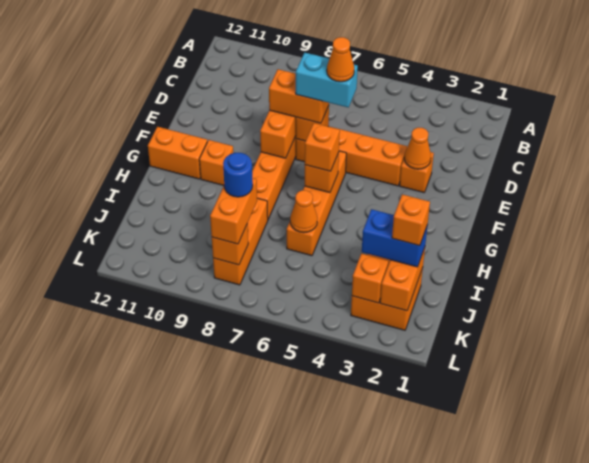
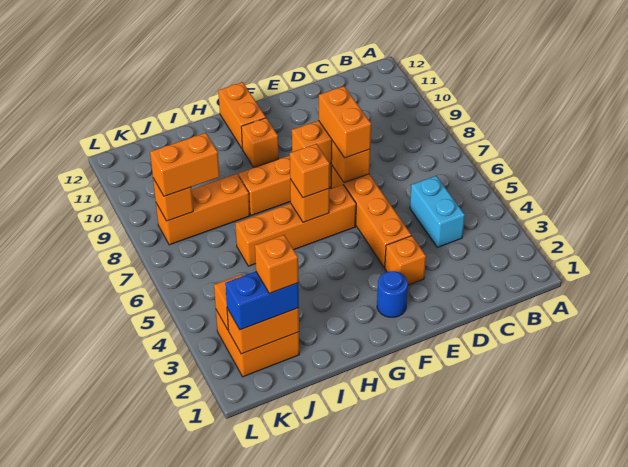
orange cone E3 level 2 -> none
cyan brick E6:E7 level 4 -> cyan brick C4:C5 level 1
orange cone E6 level 5 -> none
orange cone I6 level 2 -> none
blue brick J2:J3 level 3 -> blue brick J2:K2 level 3
blue round brick J8 level 4 -> blue round brick F2 level 1

